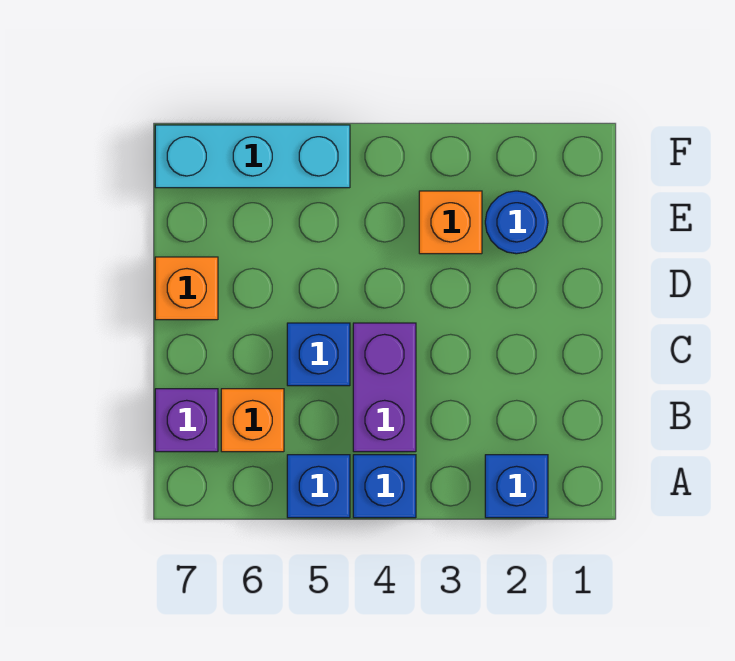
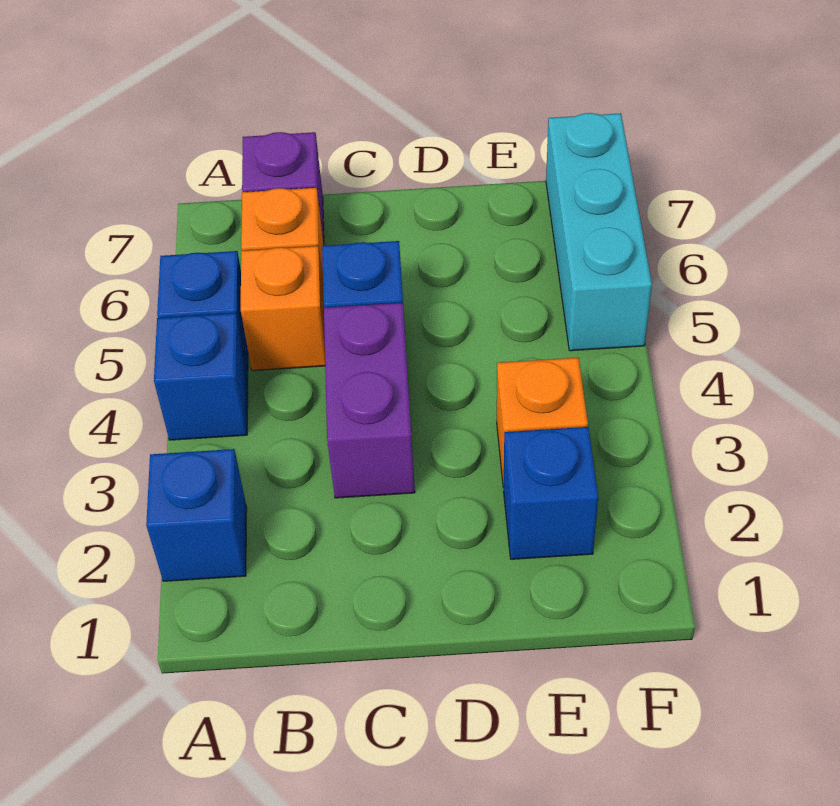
purple brick B4:C4 level 1 -> purple brick C3:C4 level 1
orange brick D7 level 1 -> orange brick B5 level 1
blue round brick E2 level 1 -> blue brick E2 level 1

